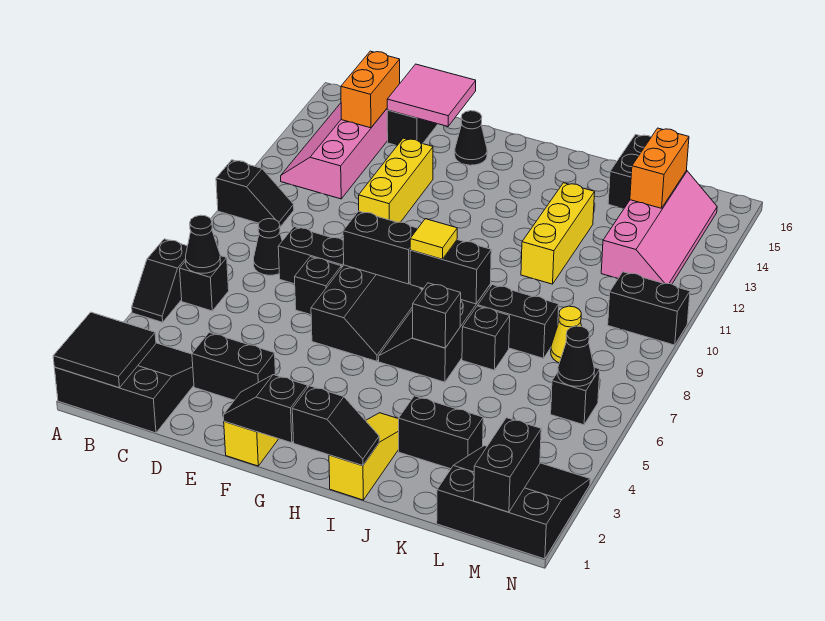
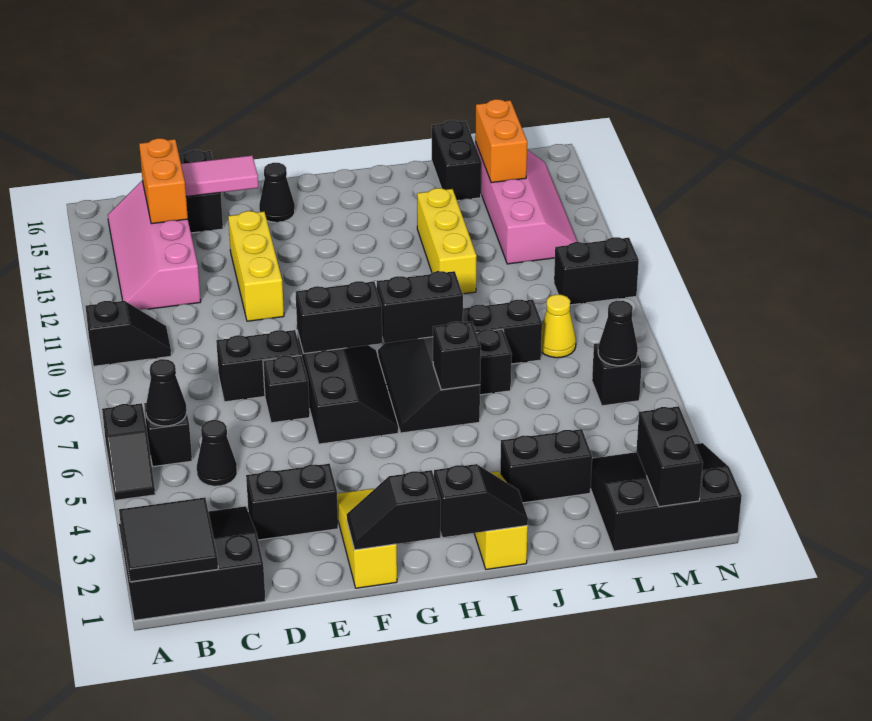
black cone C8 level 1 -> black cone C5 level 1
pink tile D15:E16 level 2 -> pink tile D15:E15 level 2
yellow tile H8 level 3 -> none

